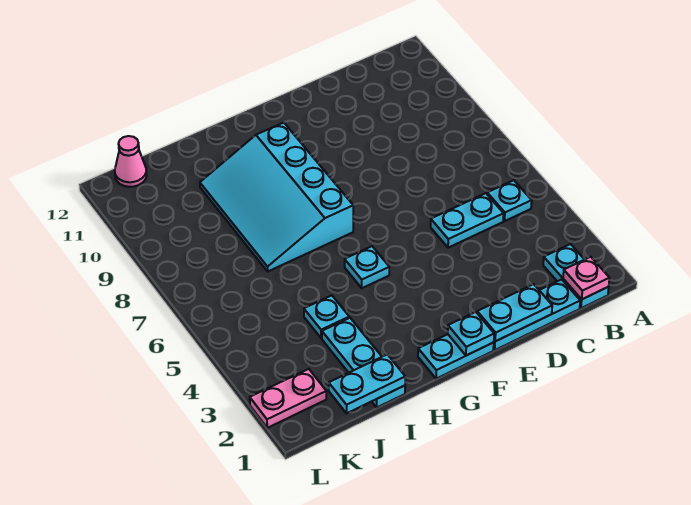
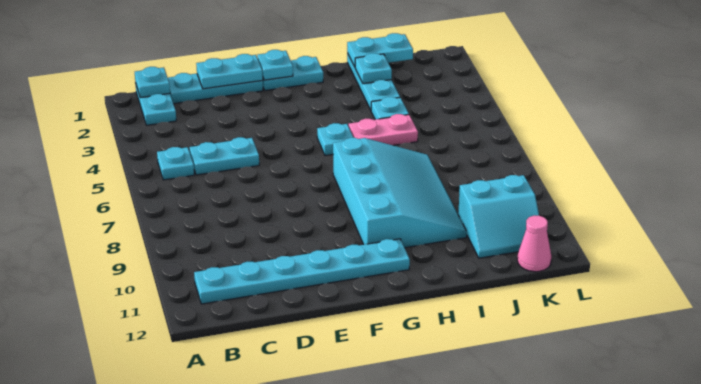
pink plate B1 level 2 -> cyan plate B1 level 2
none -> cyan plate B11:G11 level 1
none -> cyan plate I2 level 2
none -> cyan slope J10:K11 level 1 top 10
pink plate K2:L2 level 1 -> pink plate H5:I5 level 1

